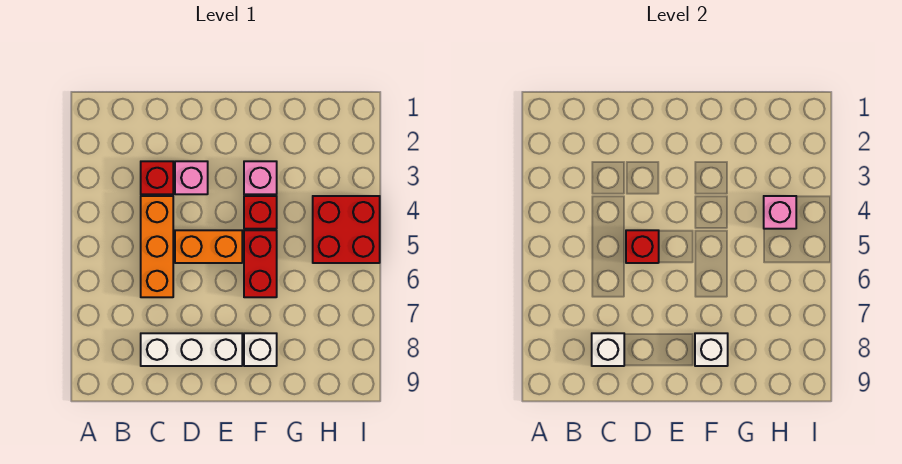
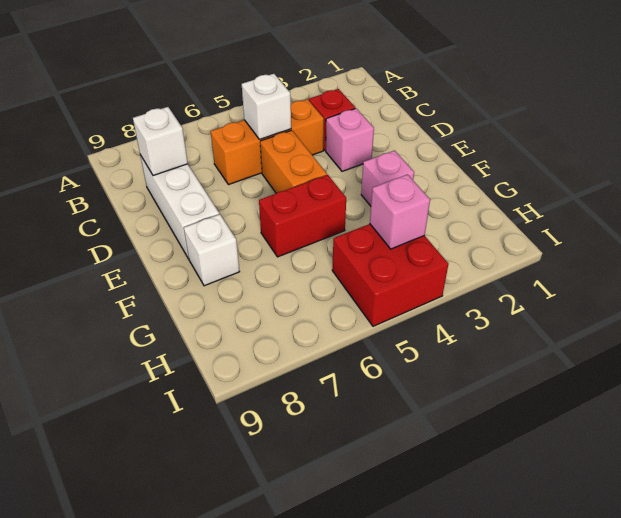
red brick D5 level 2 -> none
red brick F4 level 1 -> none
white brick F8 level 2 -> white brick C5 level 2

